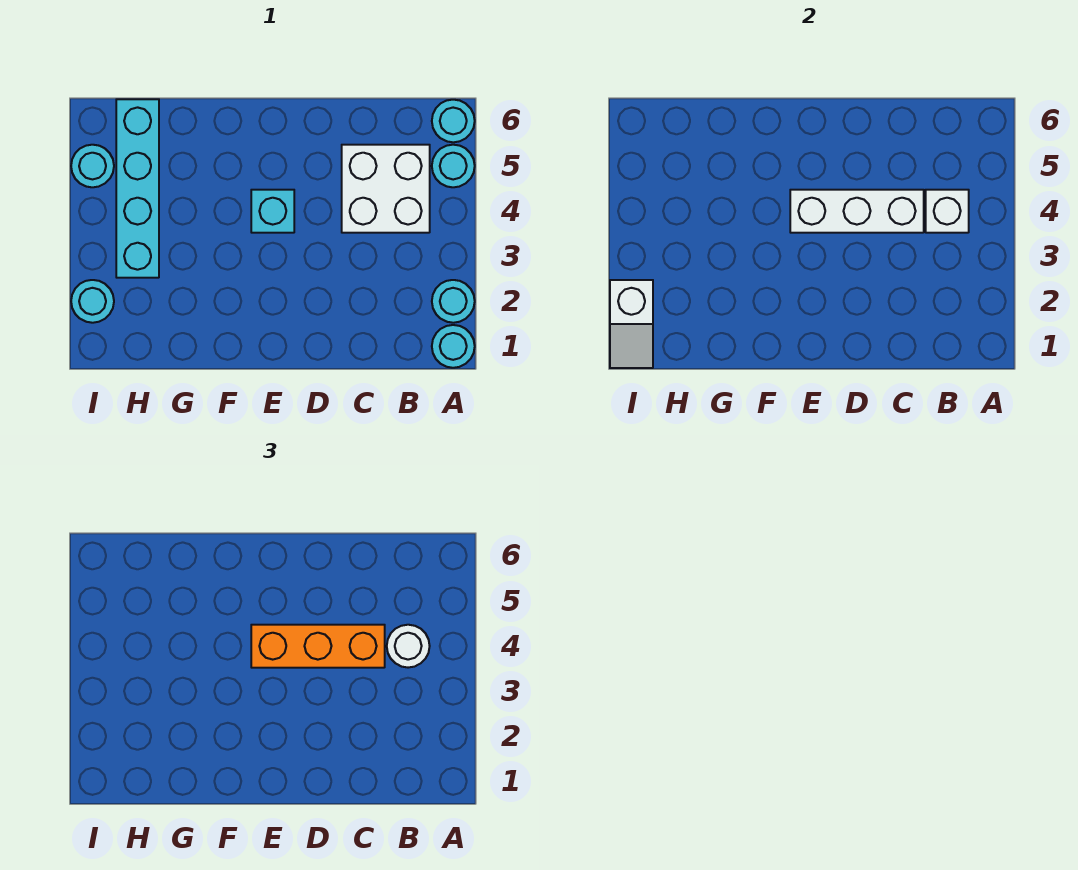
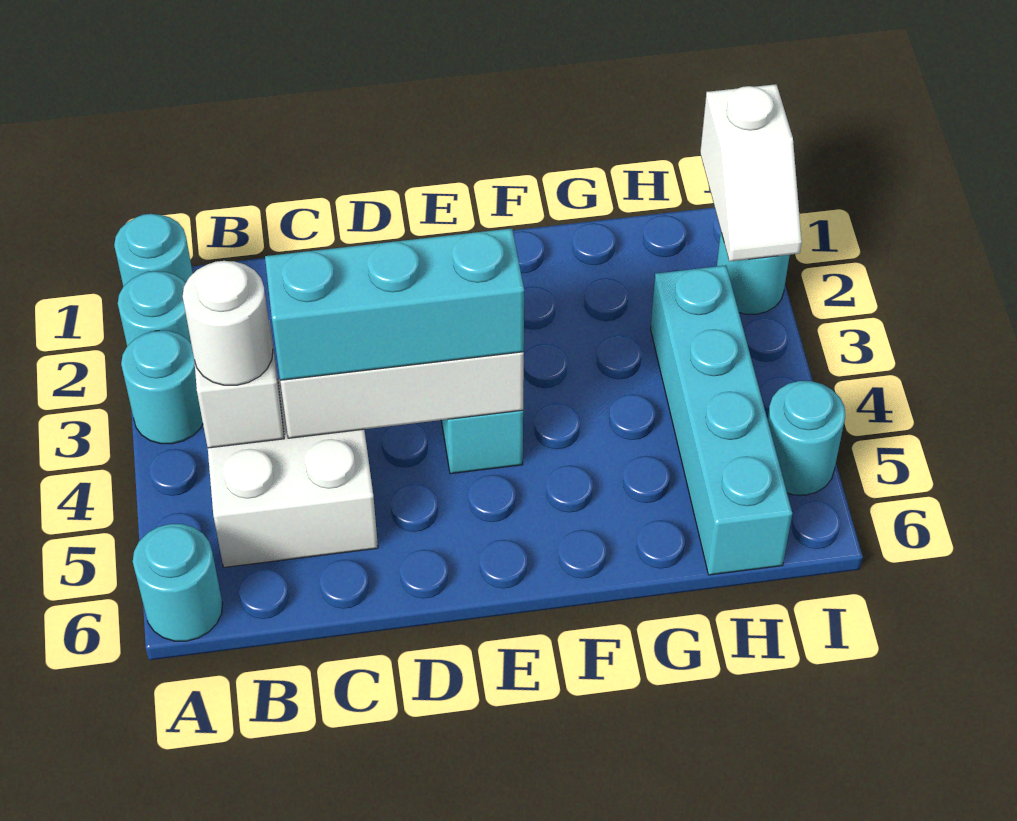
cyan round brick A5 level 1 -> cyan round brick A3 level 1
orange brick C4:E4 level 3 -> cyan brick C4:E4 level 3
white slope I1:I2 level 2 top 2 -> white slope I1:I2 level 2 top 1

